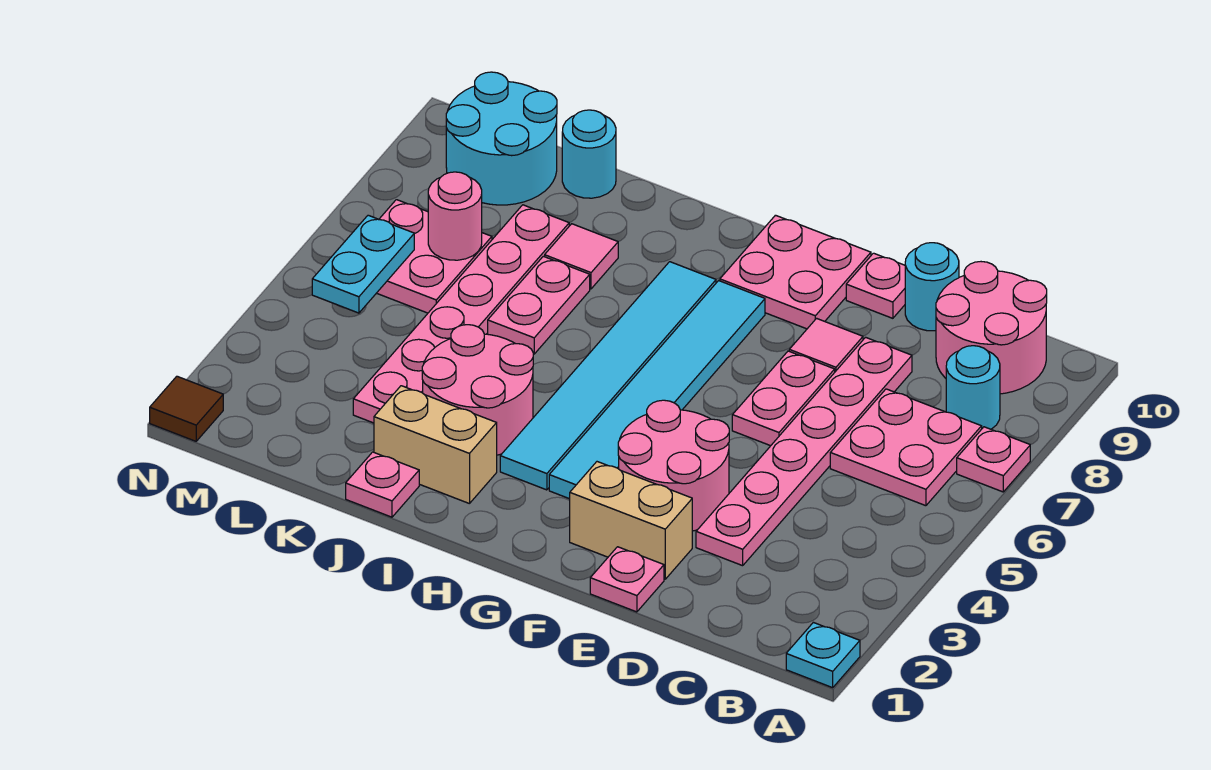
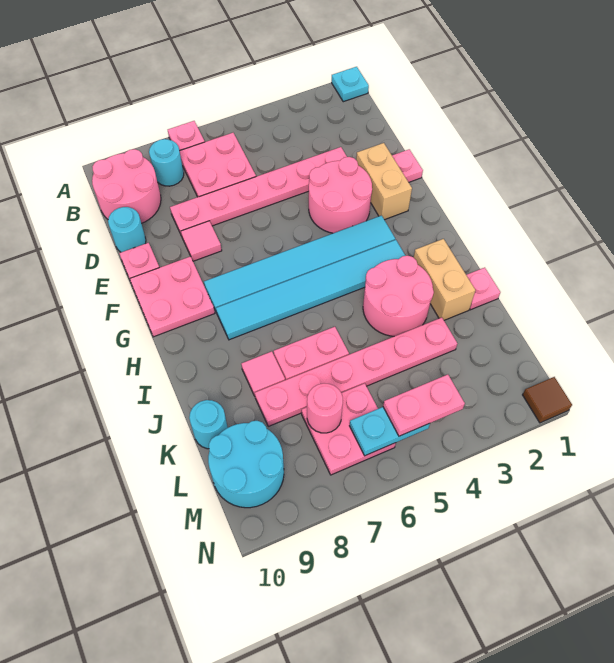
pink plate E6:E7 level 1 -> pink plate M4:M5 level 3

